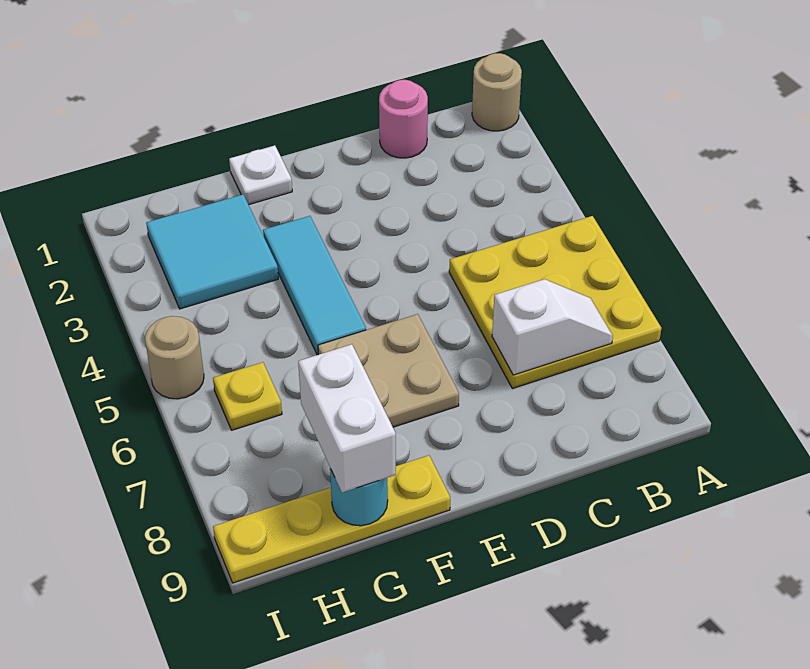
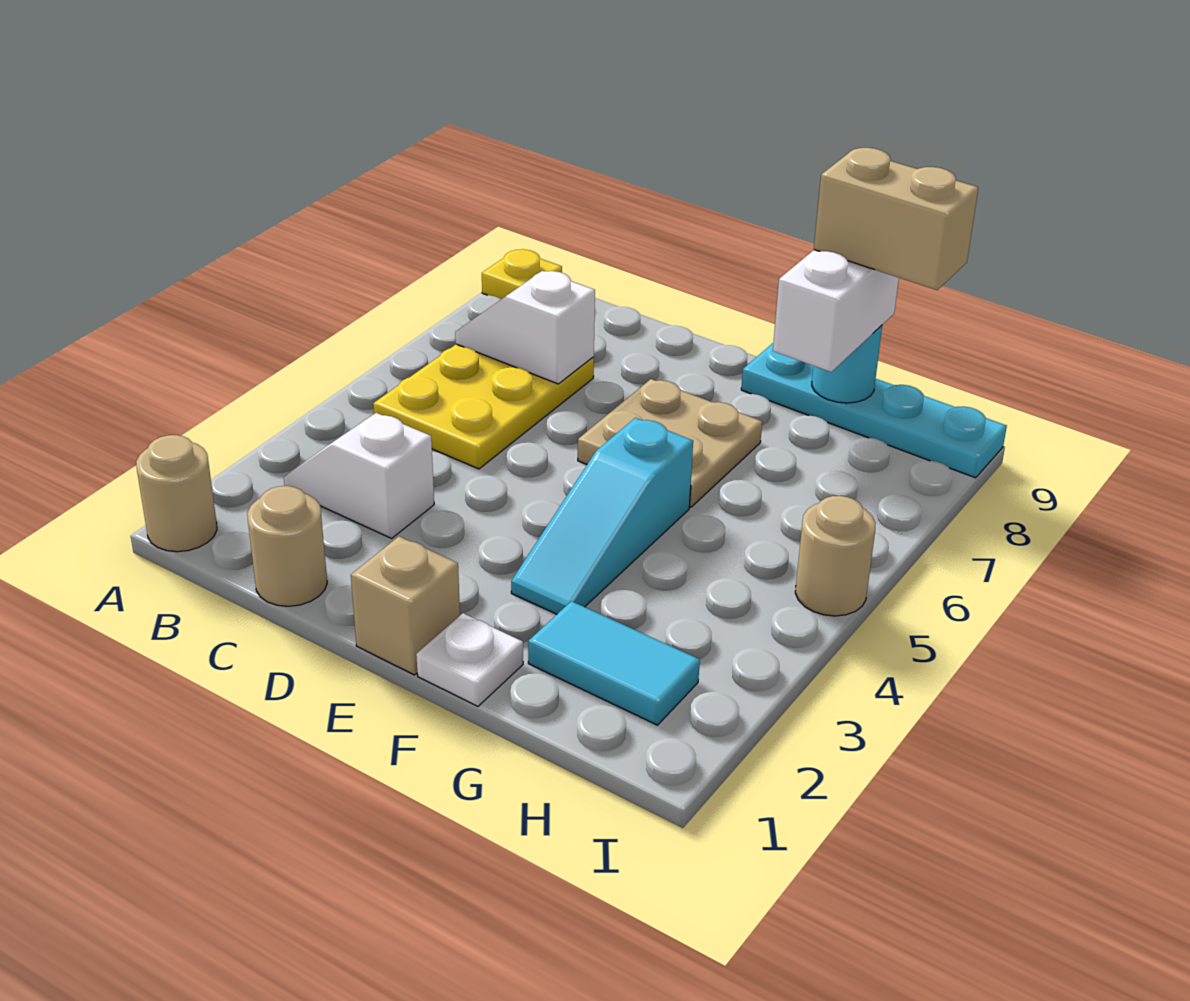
yellow plate A5:C7 level 1 -> yellow plate B5:C7 level 1
none -> white slope B3:C3 level 1 top C
pink round brick C1 level 1 -> tan round brick C1 level 1
none -> tan brick E1 level 1
cyan tile F3:F5 level 1 -> cyan slope F3:F5 level 1 top 5
yellow plate F9:I9 level 1 -> cyan plate F9:I9 level 1
cyan tile G2:H3 level 1 -> cyan tile G2:H2 level 1
none -> tan brick G9:H9 level 4
yellow plate H6 level 1 -> yellow plate A9 level 1

